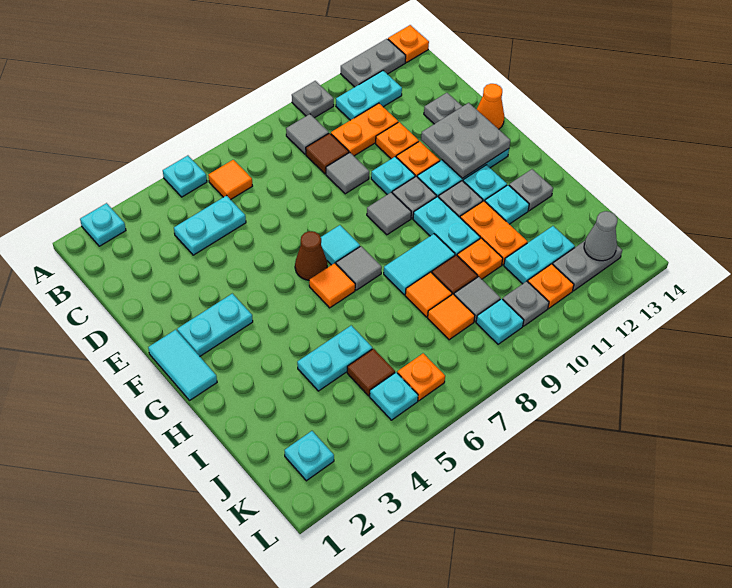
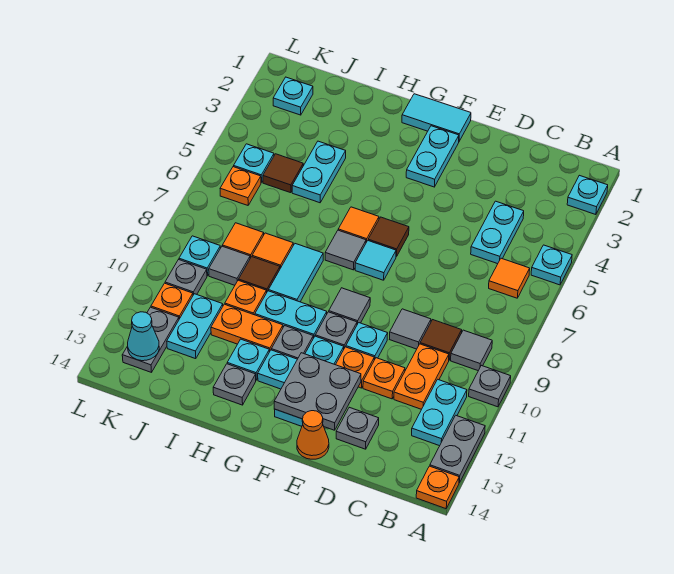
brown cone F6 level 1 -> brown tile F6 level 1
grey cone K13 level 2 -> cyan cone K13 level 2

